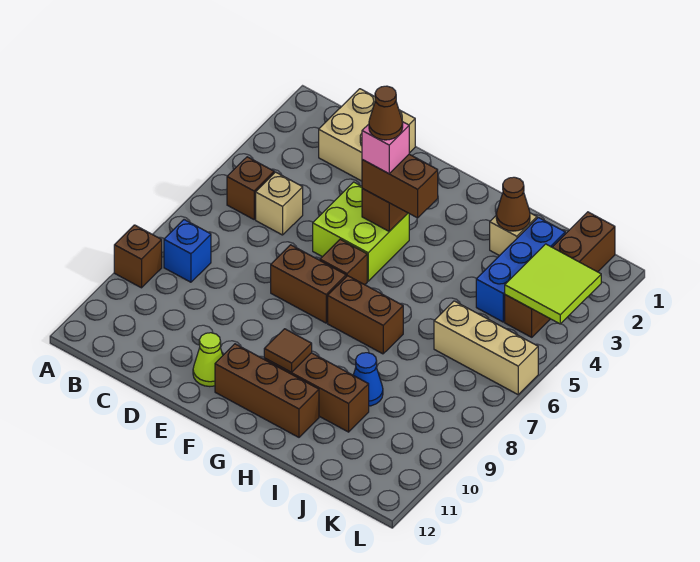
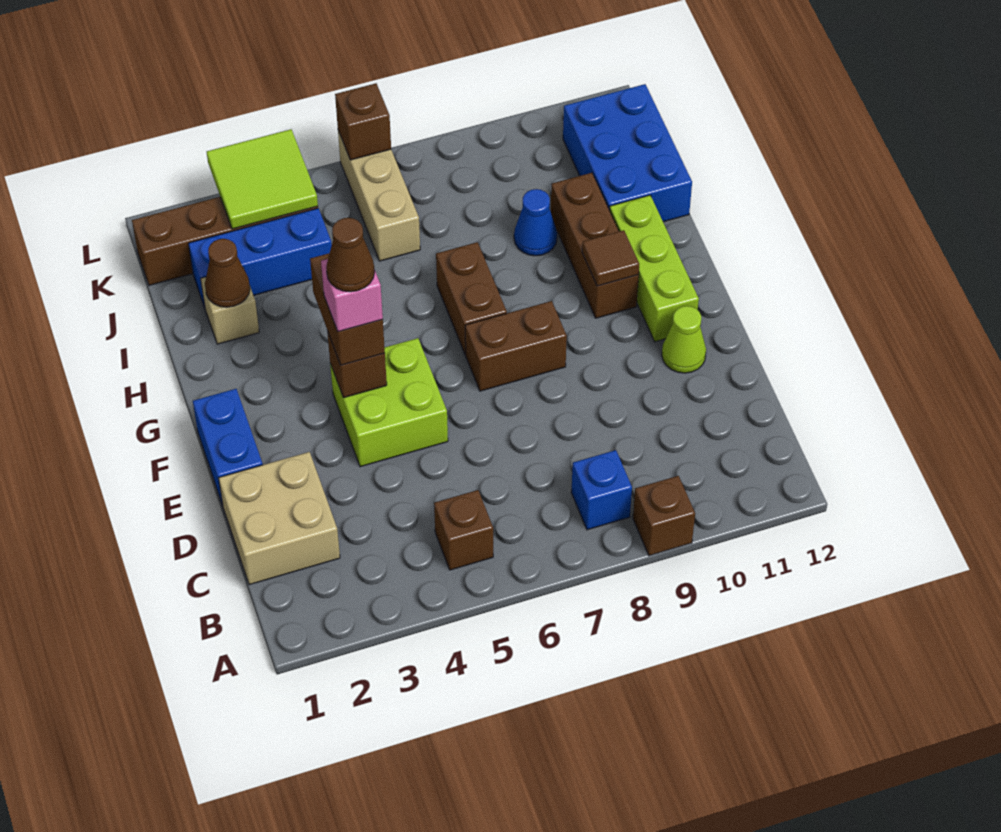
tan brick C5 level 1 -> none
none -> blue brick E1:F1 level 1
brown brick E7:F7 level 1 -> brown brick F7:F8 level 1
brown brick F6 level 1 -> brown brick L6 level 2
brown brick F11:H11 level 1 -> lime brick F11:H11 level 1
none -> blue brick I11:K12 level 1

